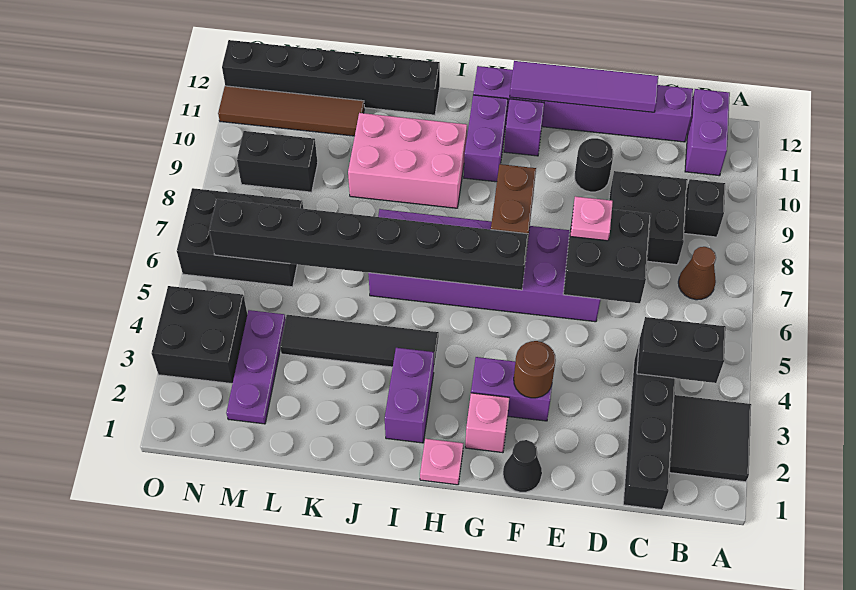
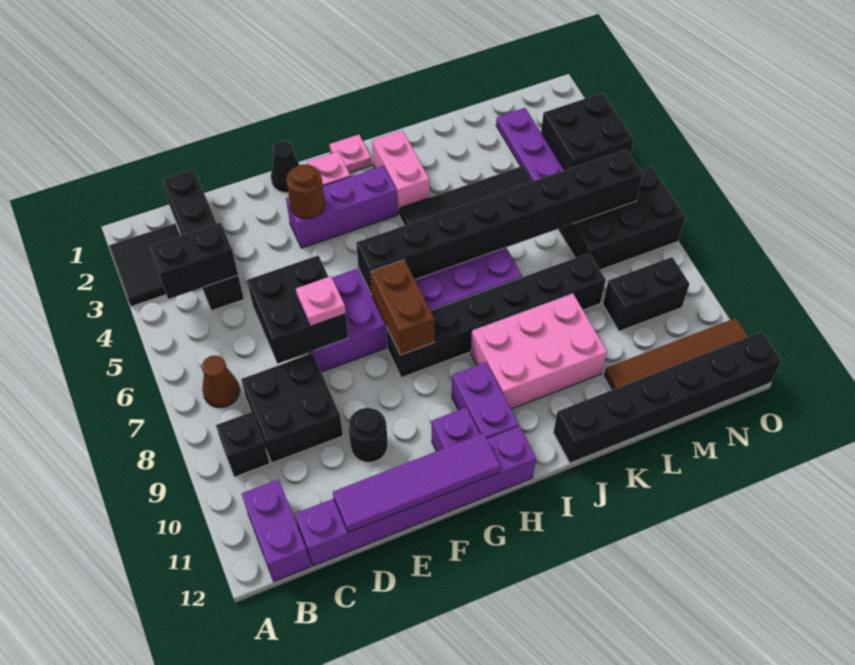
purple brick F3:G3 level 1 -> purple brick F3:H3 level 1
none -> black brick G8:L8 level 1
purple brick I2:I3 level 1 -> pink brick I2:I3 level 1

